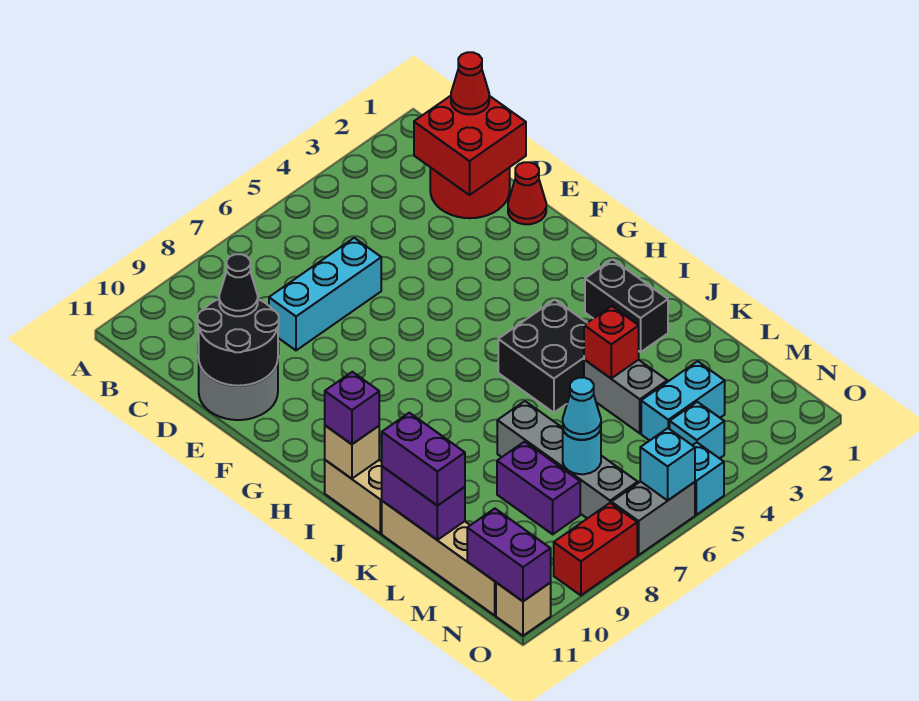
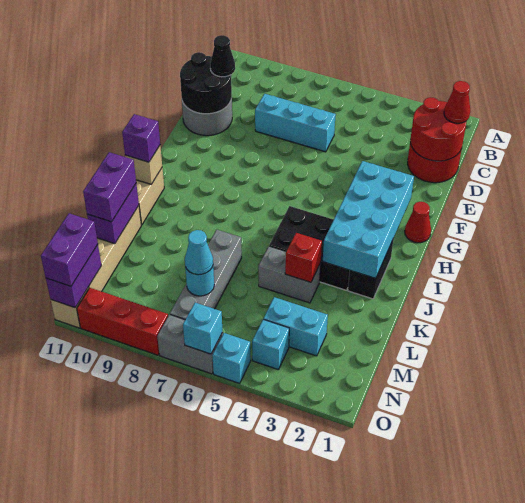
red brick C1:D2 level 2 -> red round brick C1:D2 level 2
red cone E1 level 1 -> red cone G1 level 1
none -> cyan brick G2:J3 level 2
black brick I4:J5 level 1 -> black brick I3:J5 level 1
grey brick K4:L4 level 1 -> grey brick K4:K5 level 1
purple brick L8:M8 level 1 -> purple brick N11:O11 level 3
red brick O8:O9 level 1 -> red brick O8:O10 level 1

